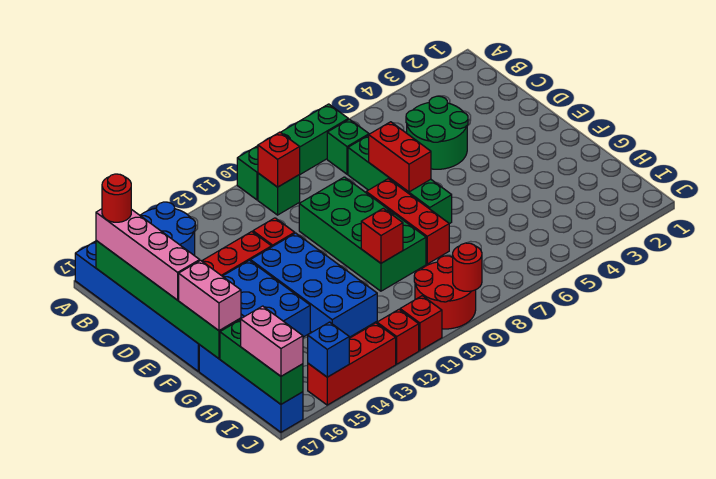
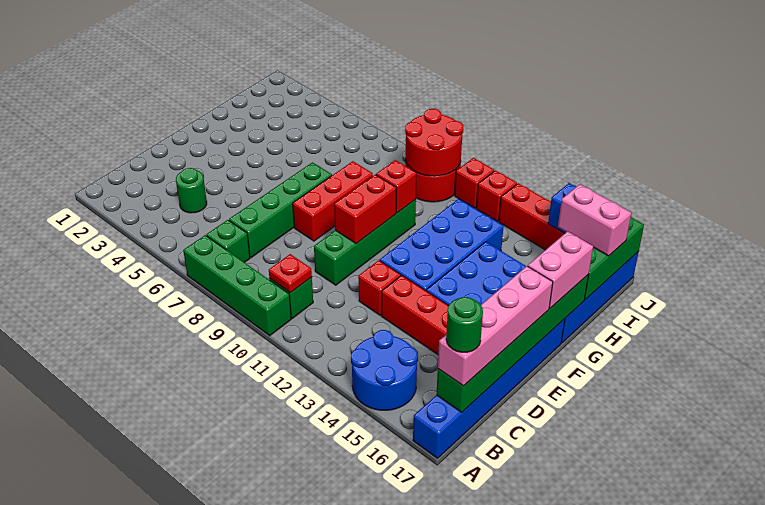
red brick B10 level 2 -> red plate B10 level 2
red round brick B17 level 4 -> green round brick B17 level 4
green round brick C4:D5 level 1 -> green round brick C4 level 1
red brick D7:E7 level 2 -> red brick E10:F10 level 2
green brick D9:G10 level 1 -> green brick D10:G10 level 1
pink brick I17:J17 level 3 -> pink brick I16:I17 level 3
red round brick J9 level 2 -> red round brick I9:J10 level 2

